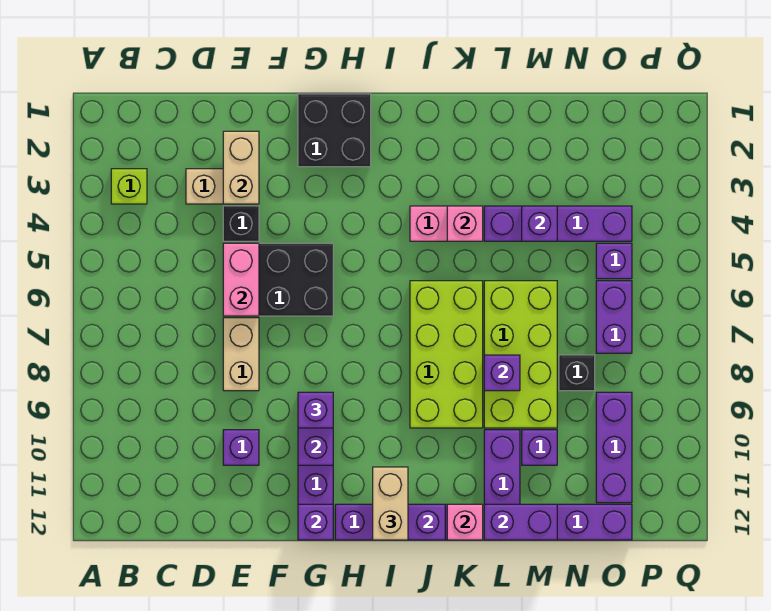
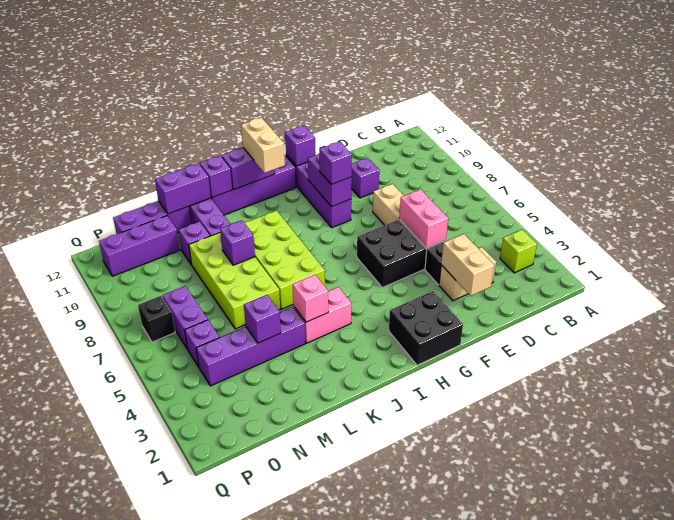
pink brick K12 level 2 -> purple brick K12 level 2
black brick N8 level 1 -> black brick P7 level 1
purple brick O9:O11 level 1 -> purple brick N11:P11 level 1

